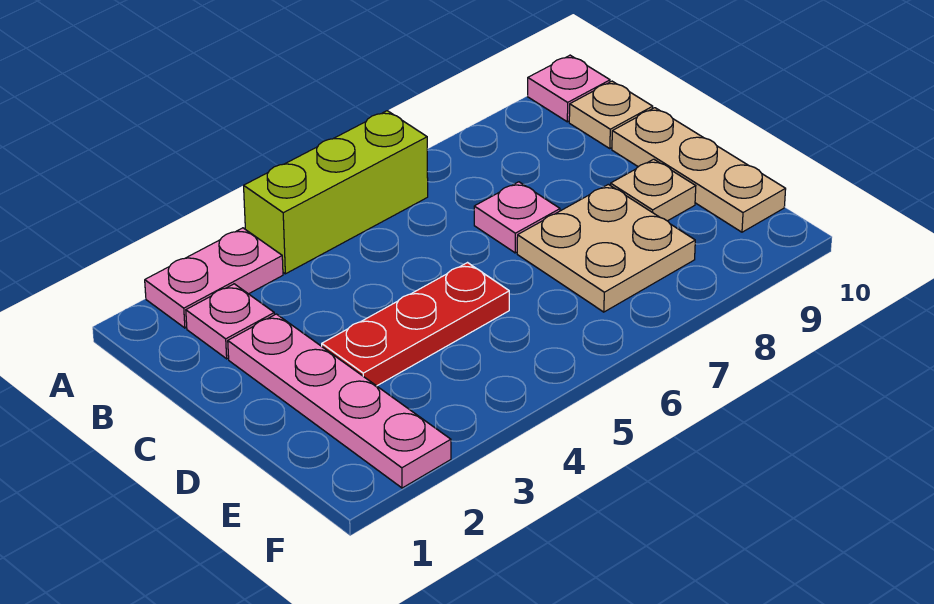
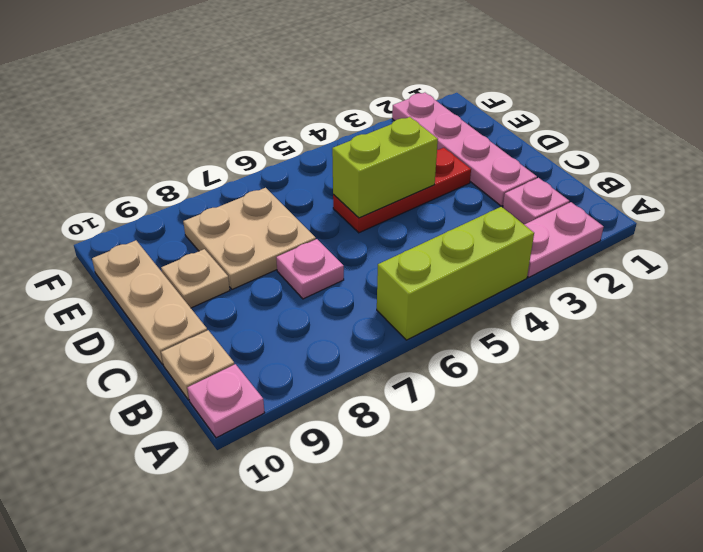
none -> lime brick D4:D5 level 2

